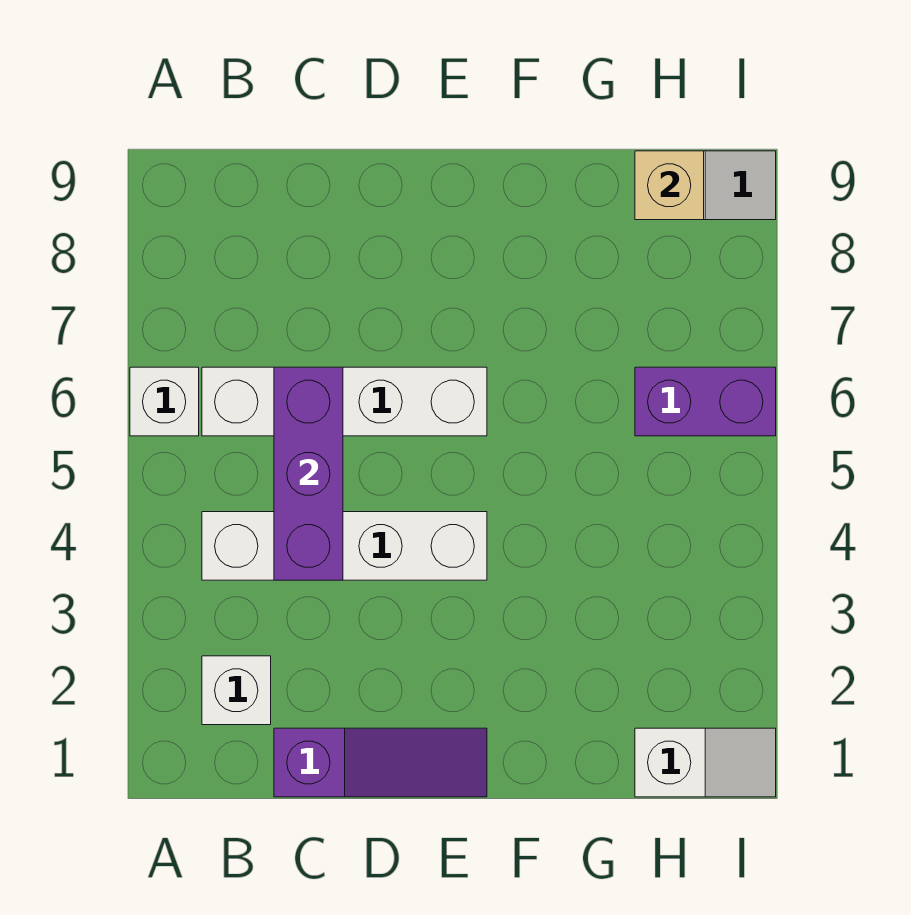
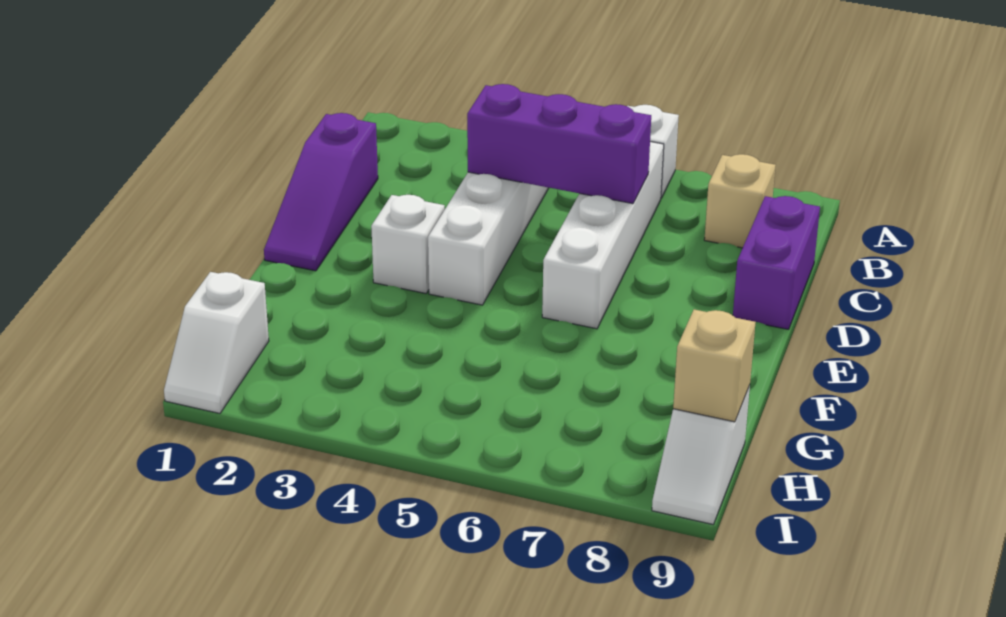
white brick B2 level 1 -> white brick E3 level 1
none -> tan brick B8 level 1
purple brick H6:I6 level 1 -> purple brick C9:D9 level 1

